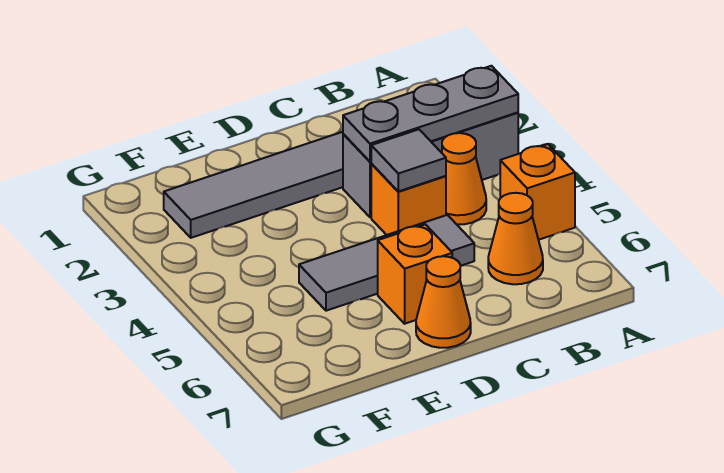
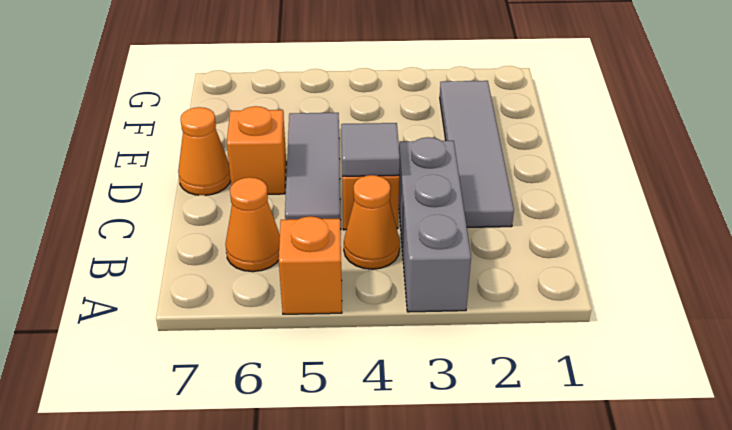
grey plate A3:C3 level 2 -> none

